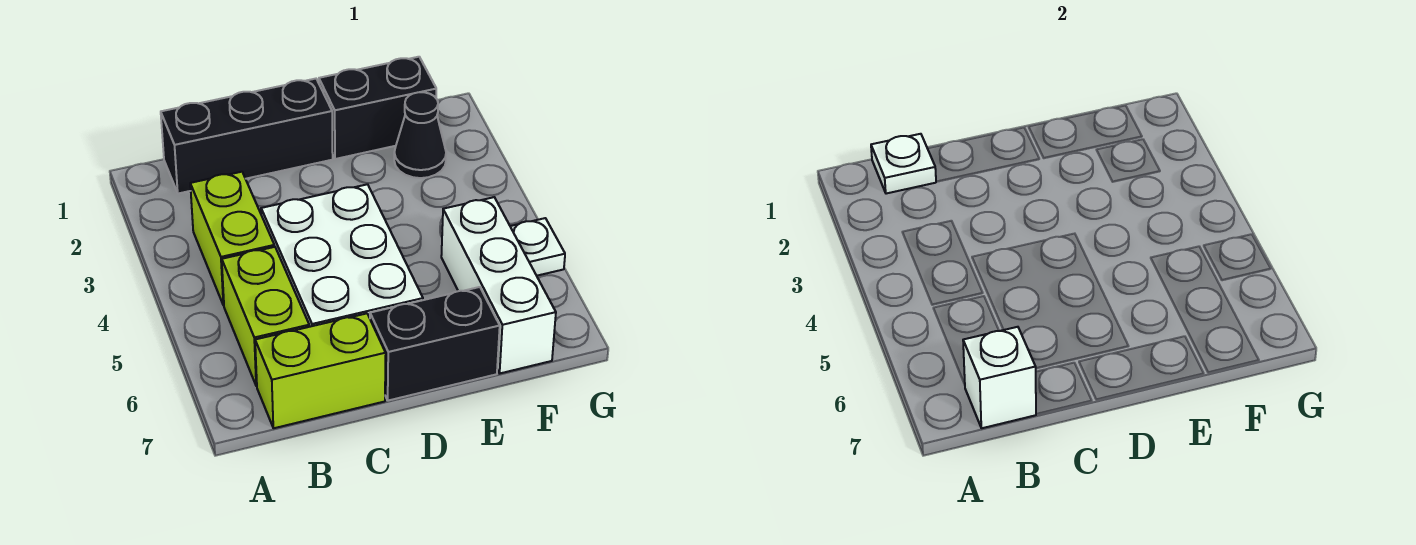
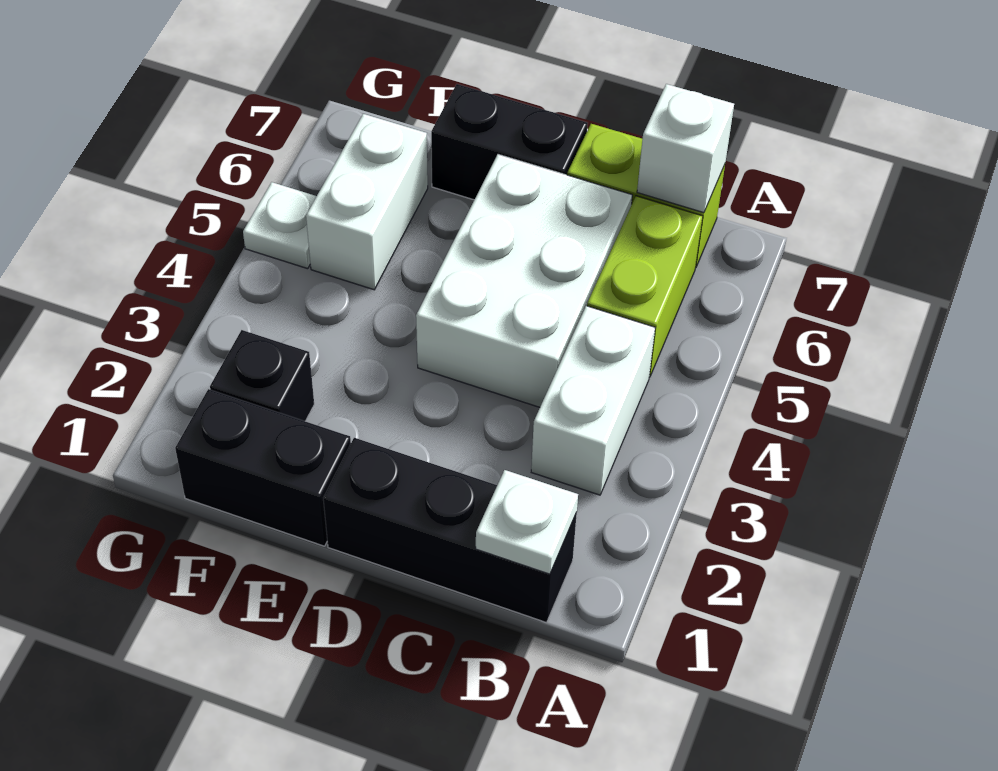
lime brick B3:B4 level 1 -> white brick B3:B4 level 1
black cone F2 level 1 -> black brick F2 level 1
white brick F5:F7 level 1 -> white brick F5:F6 level 1

